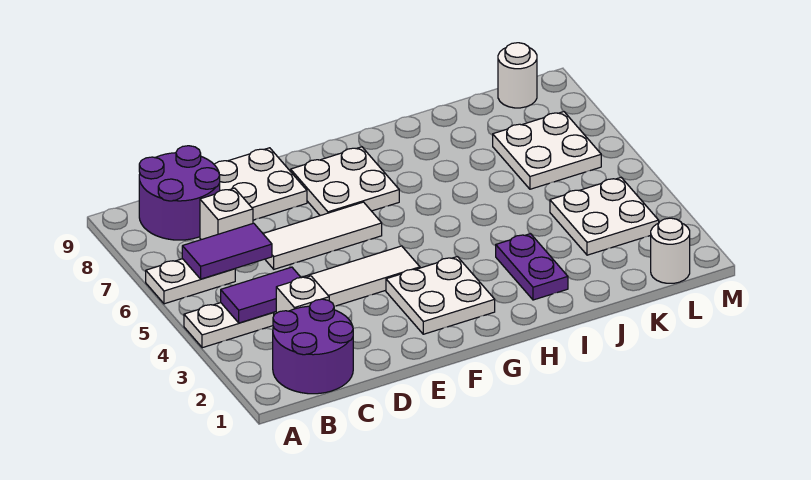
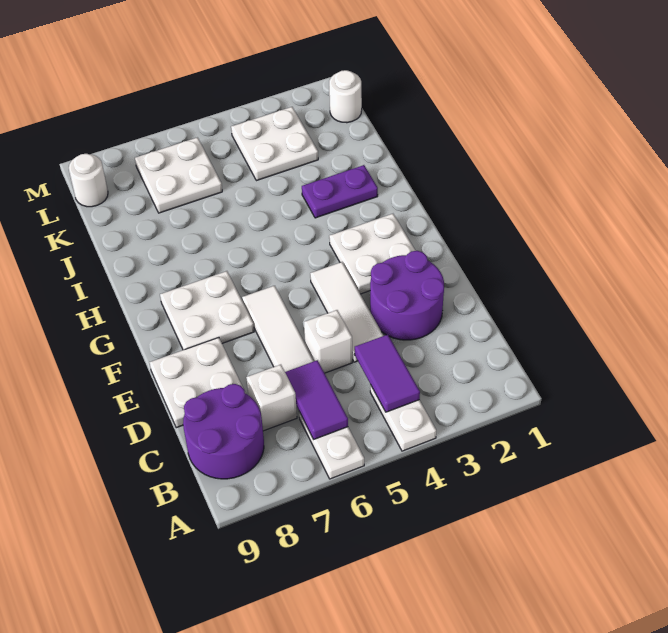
purple round brick B1:C2 level 1 -> purple round brick D2:E3 level 1
white brick C3 level 1 -> white brick D5 level 1

